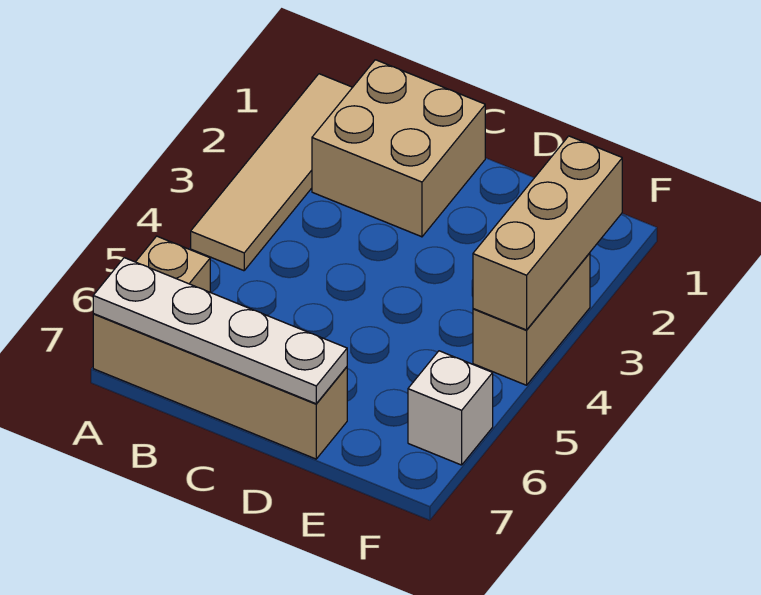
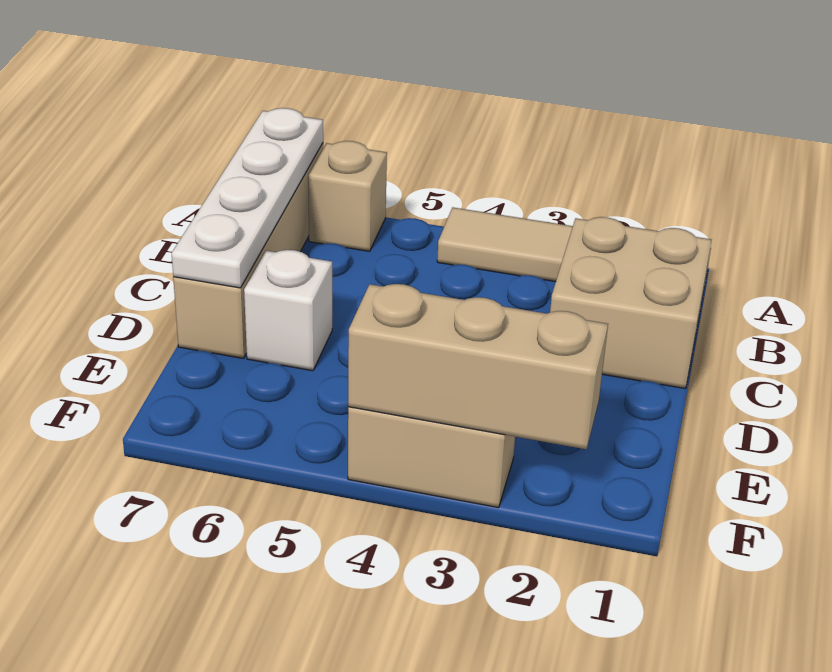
white brick F6 level 1 -> white brick D6 level 1

